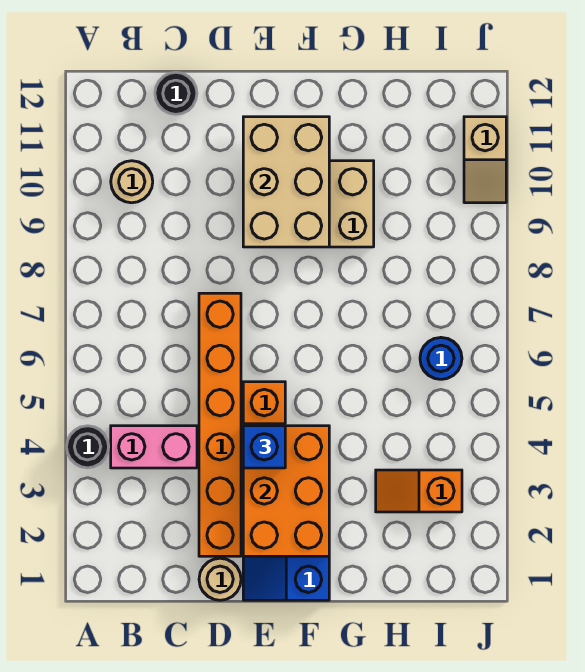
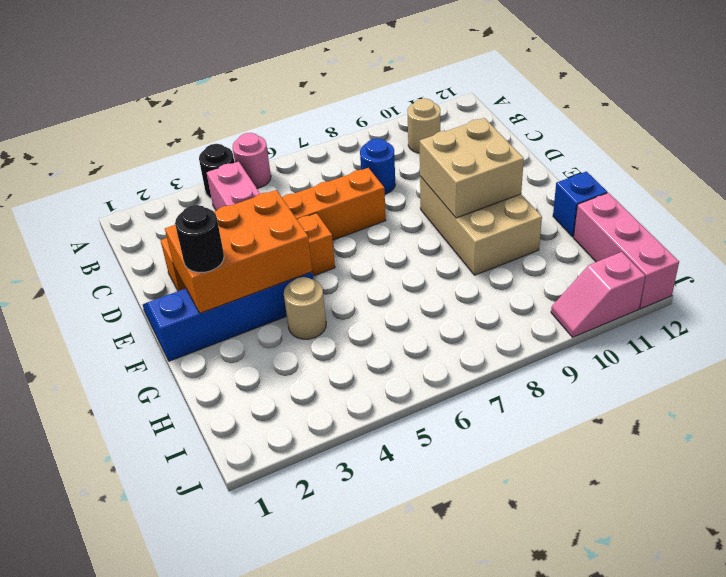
none -> pink round brick A5 level 1
black round brick C12 level 1 -> black round brick F2 level 3
tan round brick D1 level 1 -> tan round brick G4 level 1
blue brick E4 level 3 -> blue brick G12 level 1
tan brick E9:F11 level 2 -> tan brick E9:F10 level 2
orange slope H3:I3 level 1 top I -> none
none -> pink brick H12:J12 level 1
blue round brick I6 level 1 -> blue round brick C8 level 1
tan slope J10:J11 level 1 top 11 -> pink slope J10:J11 level 1 top 11

